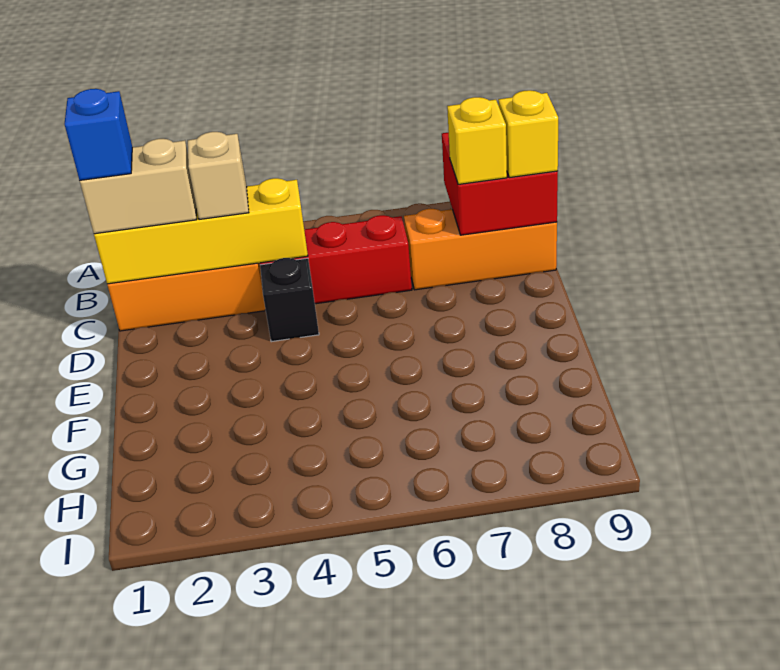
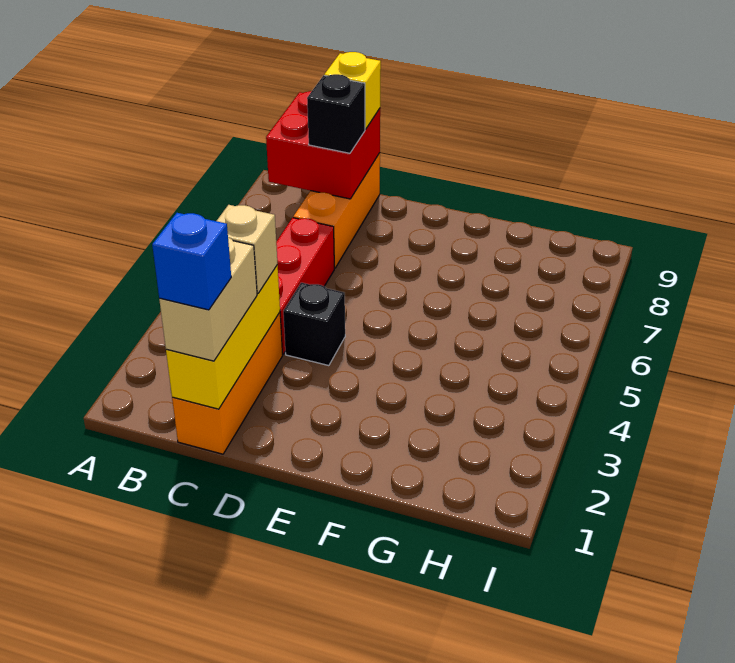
yellow brick C1:C4 level 2 -> yellow brick C1:C3 level 2
yellow brick C8 level 3 -> black brick C8 level 3

